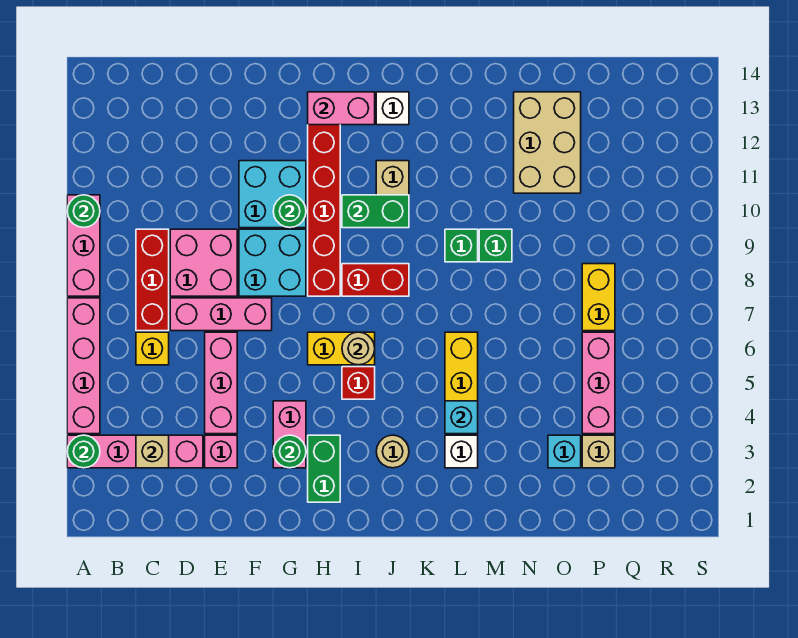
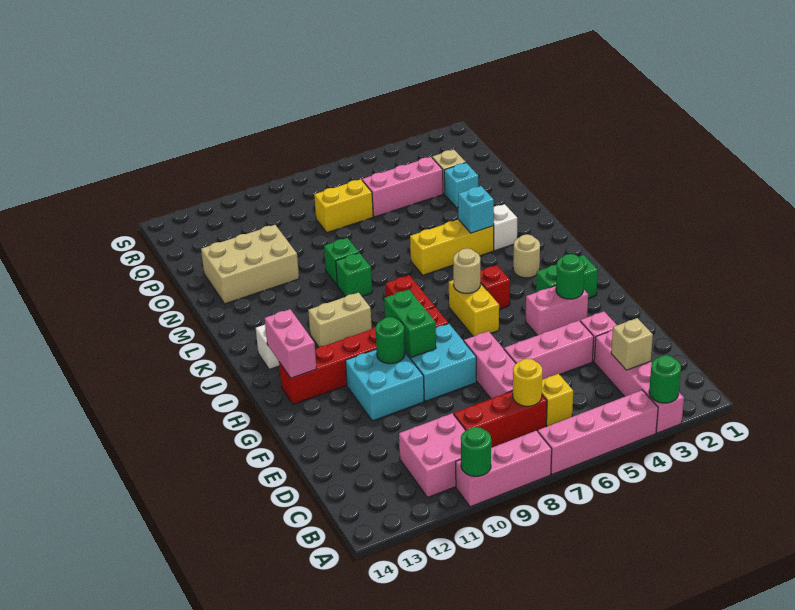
none -> yellow round brick C7 level 2
pink brick D8:E9 level 1 -> pink brick B10:C11 level 1
green brick I10:J10 level 2 -> green brick G9:H9 level 2

